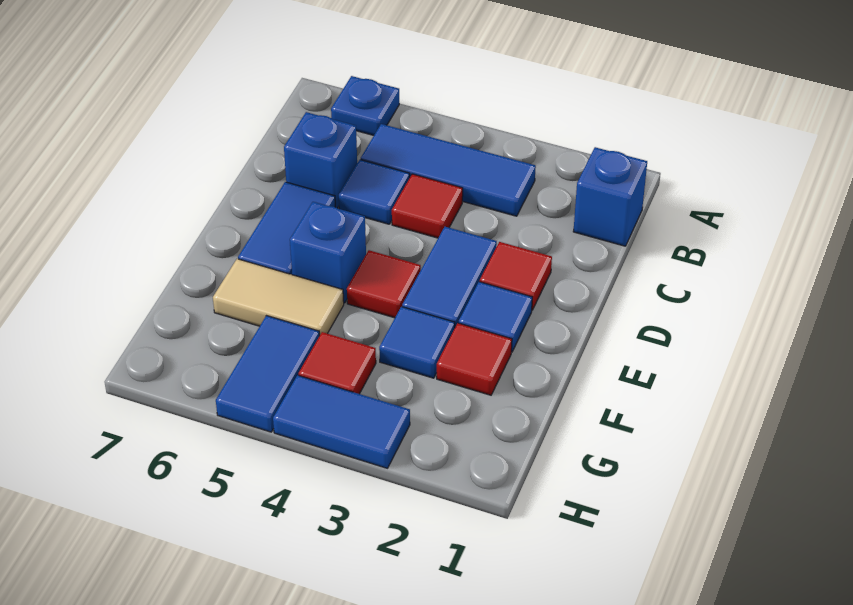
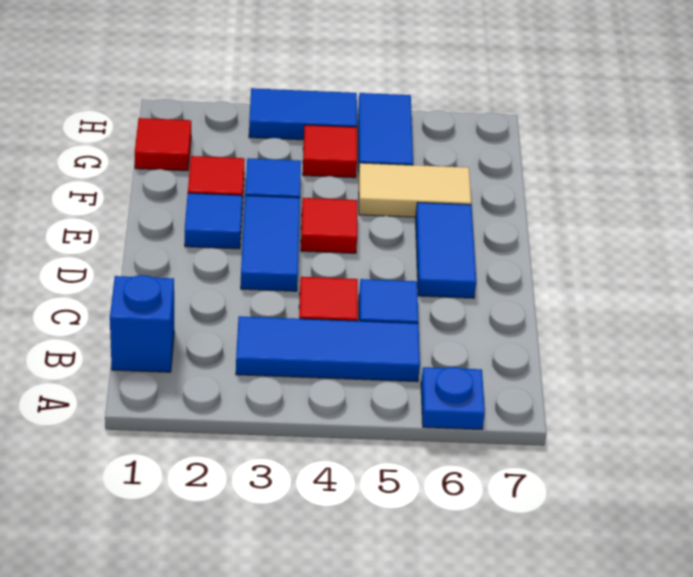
blue brick C6 level 1 -> none
red tile D2 level 1 -> red tile G1 level 1
blue brick E5 level 1 -> none

